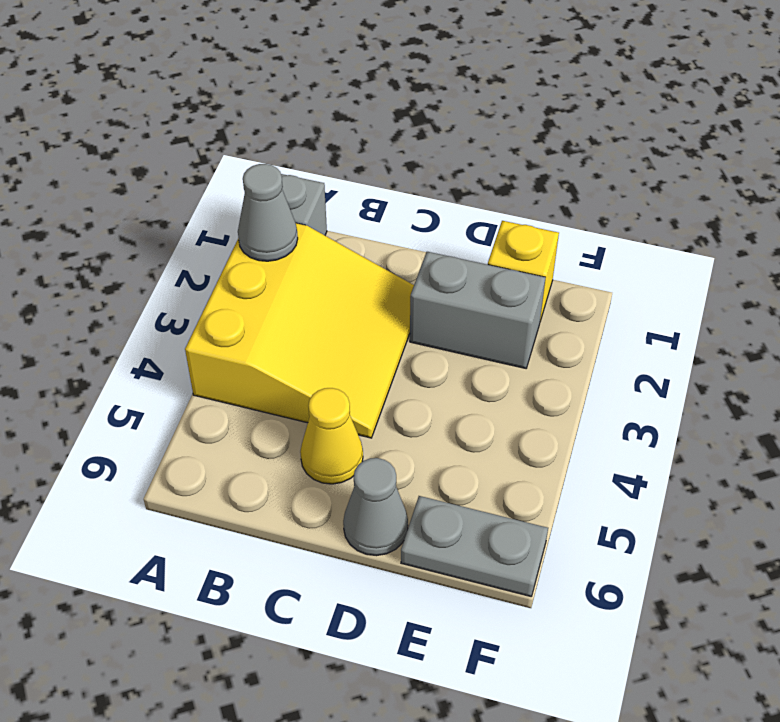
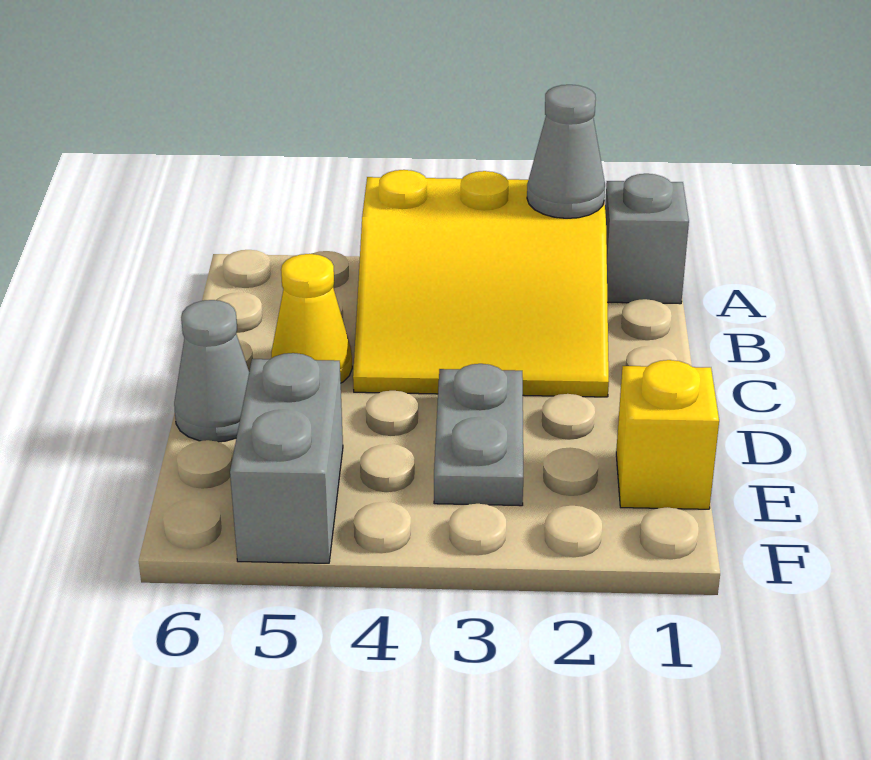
grey brick D2:E2 level 1 -> grey brick E5:F5 level 1
grey plate E6:F6 level 1 -> grey plate D3:E3 level 1

